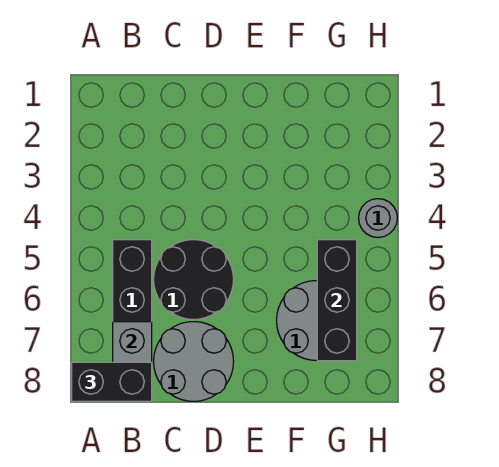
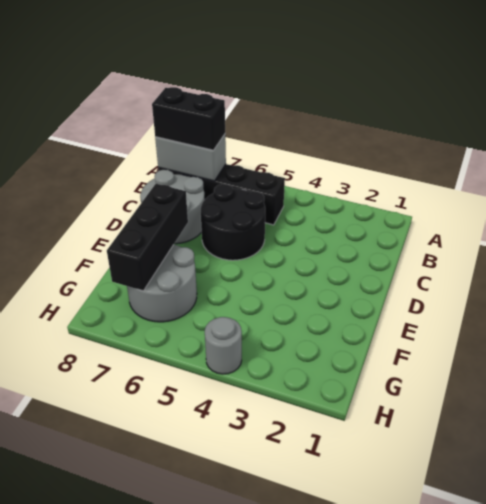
black brick A8:B8 level 3 -> black brick B7:B8 level 3
black brick G5:G7 level 2 -> black brick E7:G7 level 2

